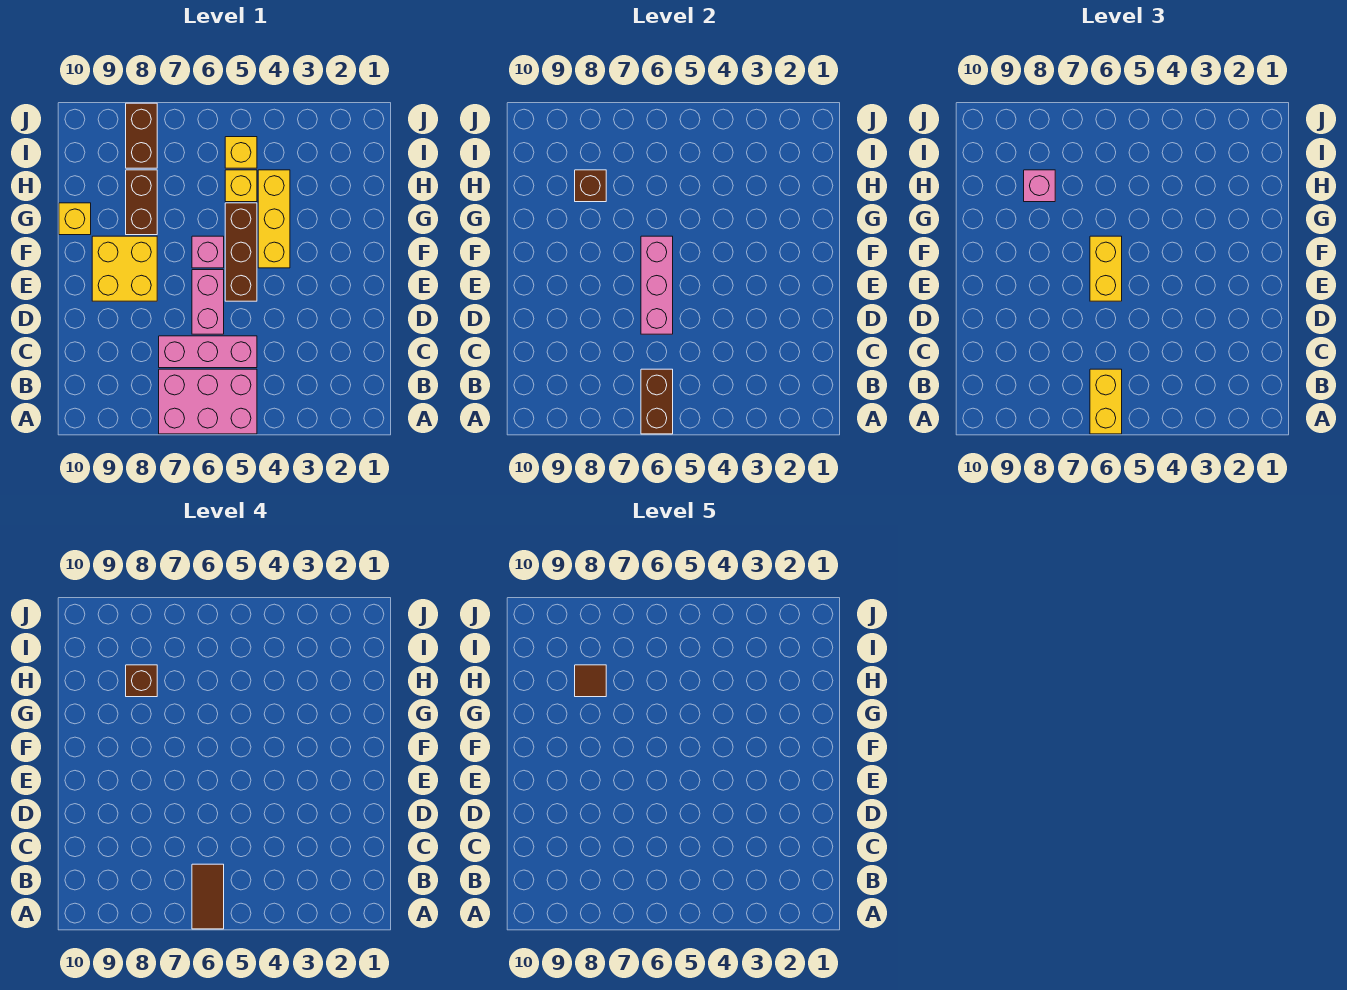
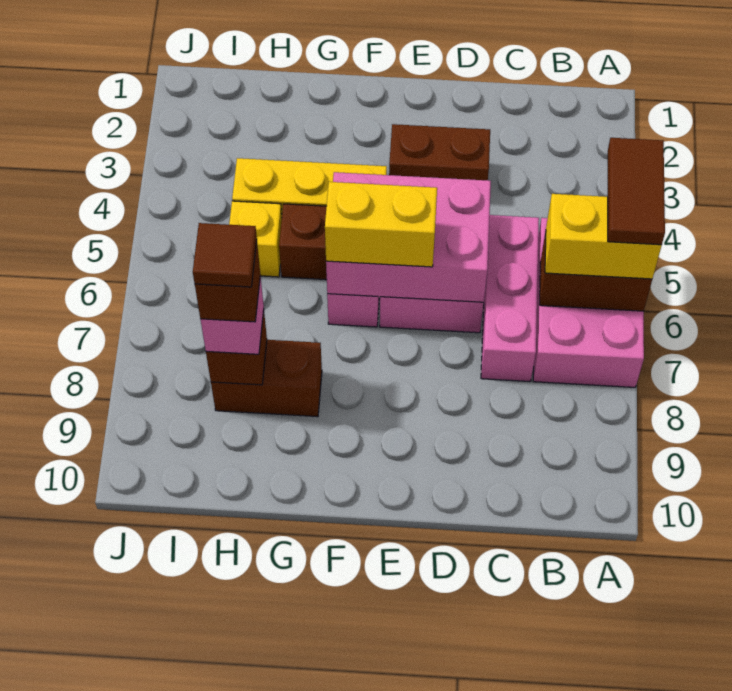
brown tile A6:B6 level 4 -> brown tile A5:A6 level 4
pink brick D6:F6 level 2 -> pink brick D5:F6 level 2
yellow brick E8:F9 level 1 -> none
yellow brick G10 level 1 -> none
yellow brick I5 level 1 -> none
brown brick I8:J8 level 1 -> brown brick D3:E3 level 1

